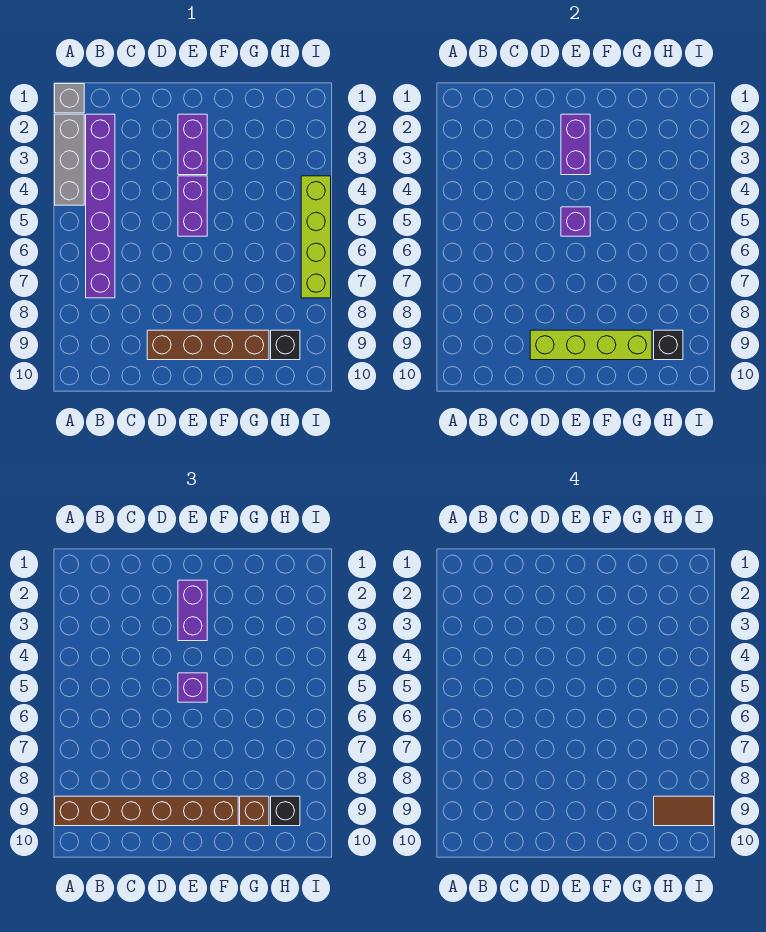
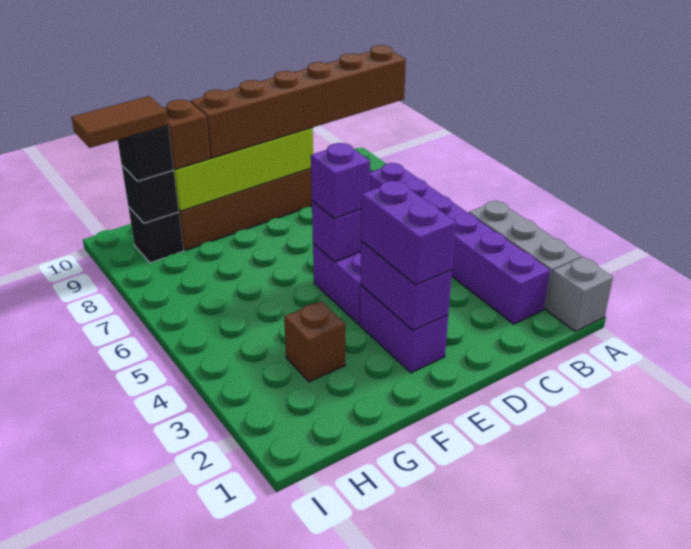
none -> brown brick G3 level 1
lime brick I4:I7 level 1 -> none

